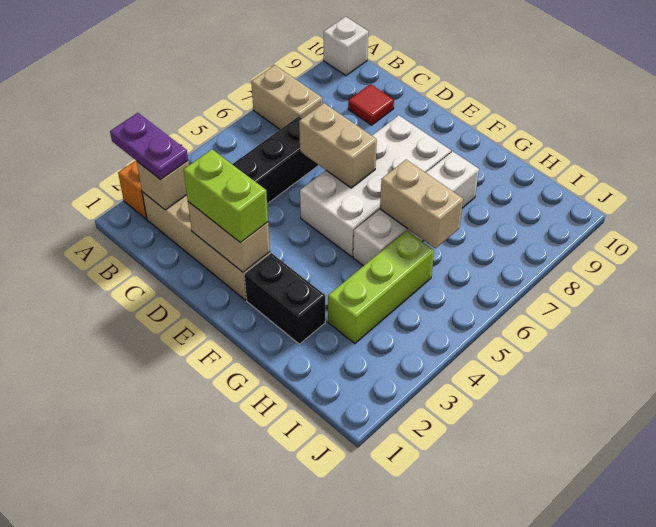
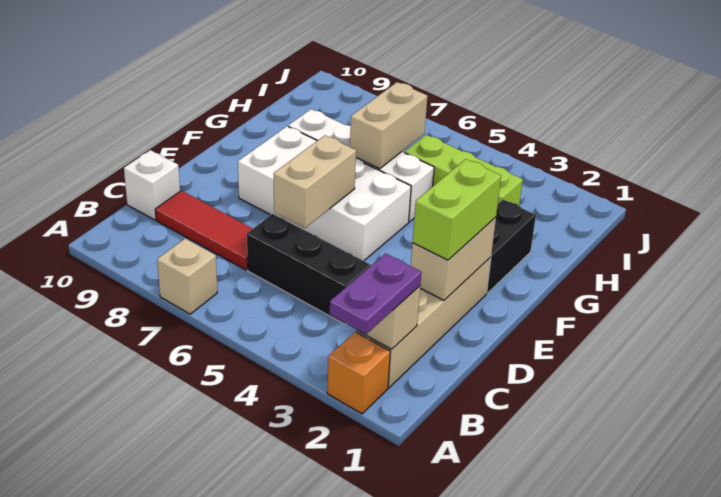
tan brick A7:B7 level 1 -> tan brick A7 level 1
white brick A10 level 1 -> white brick C10 level 1
red tile C9 level 1 -> red tile C7:C9 level 1

